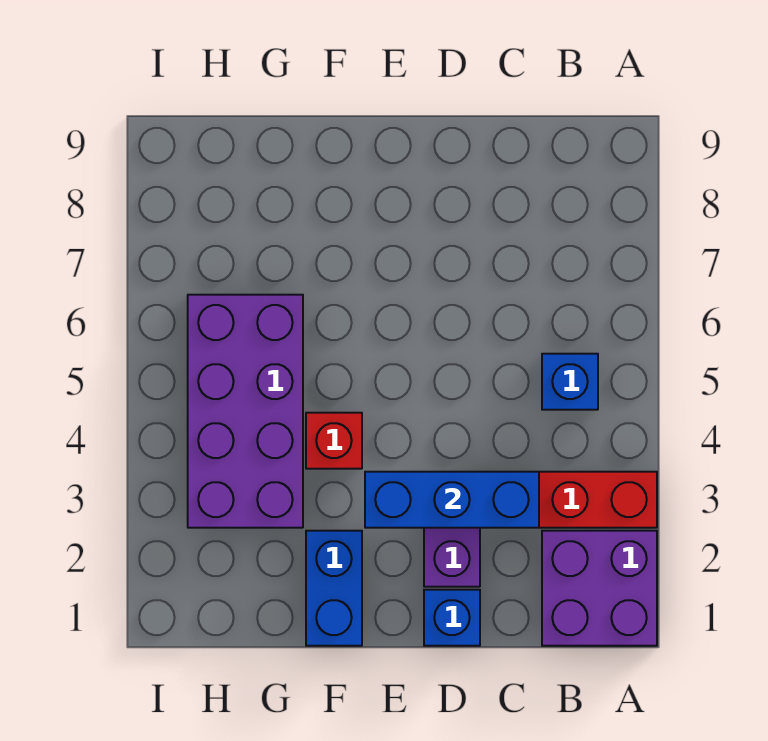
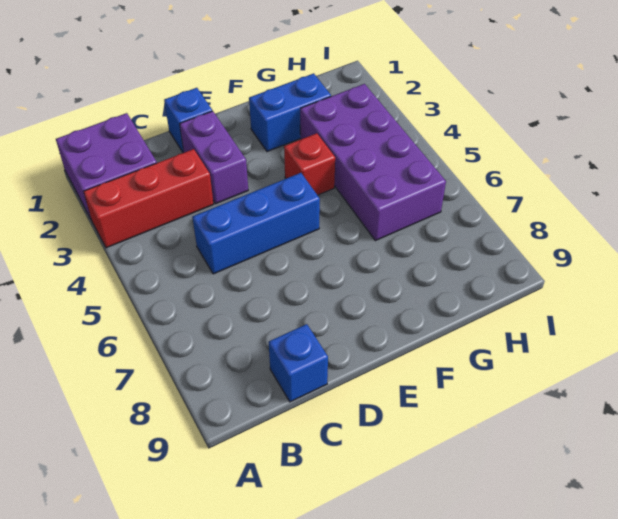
blue brick B5 level 1 -> blue brick C9 level 1
blue brick C3:E3 level 2 -> blue brick C5:E5 level 1
blue brick F1:F2 level 1 -> blue brick F2:G2 level 1

